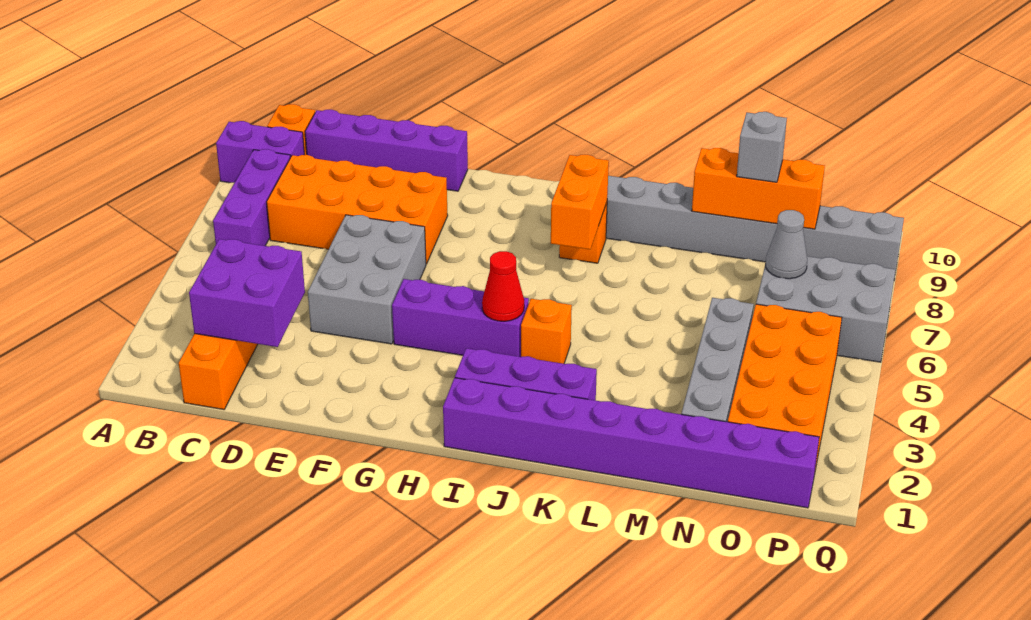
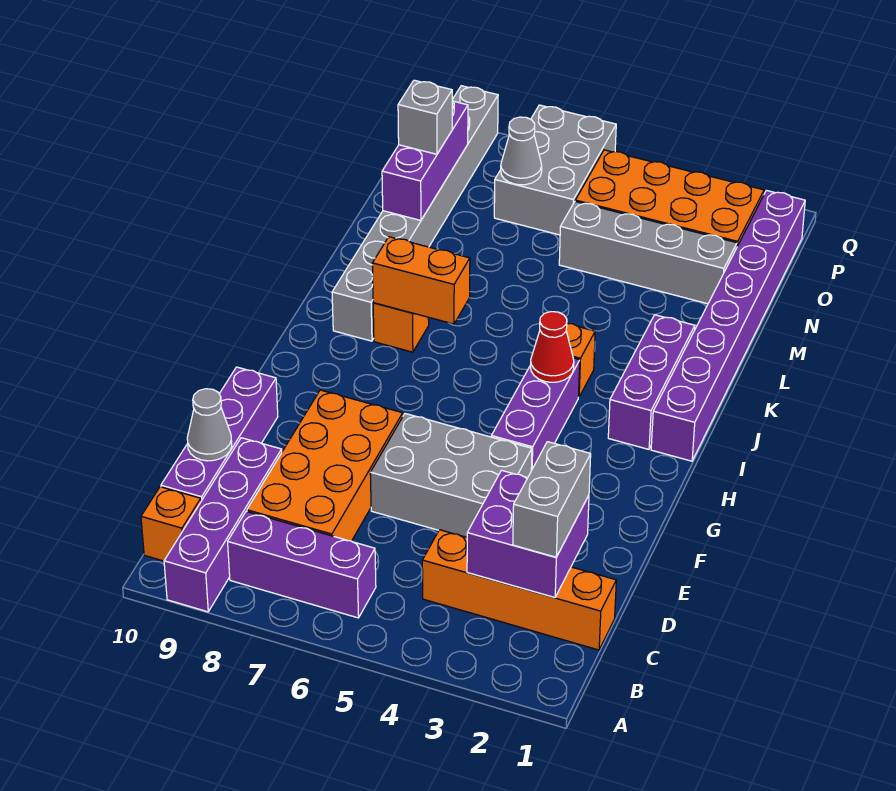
purple brick A9:B9 level 1 -> purple brick A9:D9 level 1
none -> grey brick C2:D2 level 3
none -> grey cone D10 level 2
orange brick M9:O9 level 2 -> purple brick M9:O9 level 2

